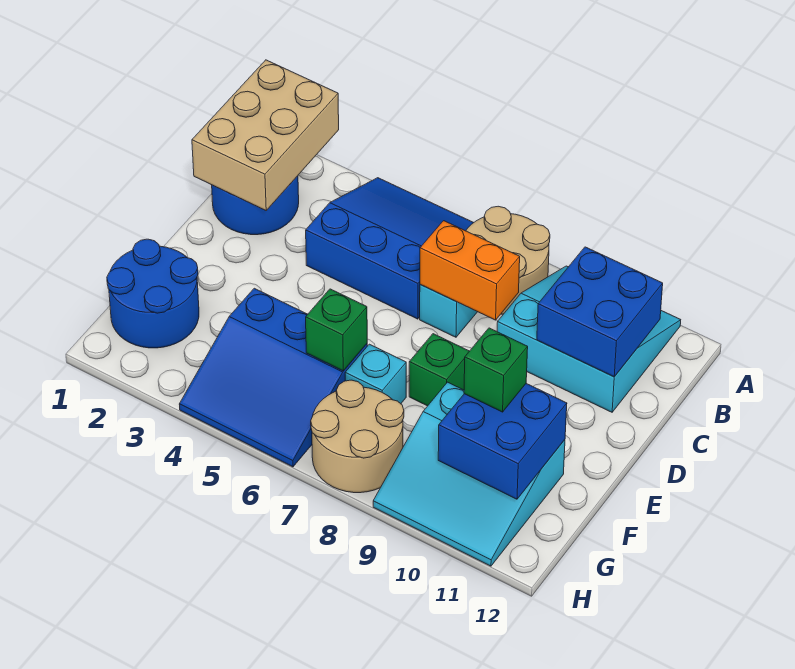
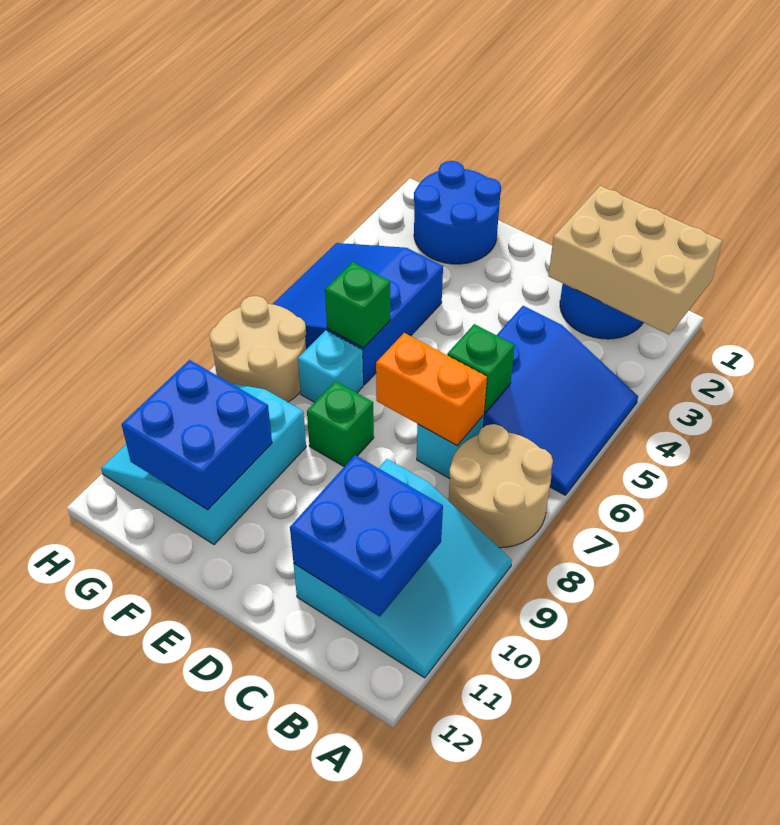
orange brick C7:C8 level 2 -> orange brick C7:D7 level 2
green brick F10 level 3 -> green brick C6 level 2

